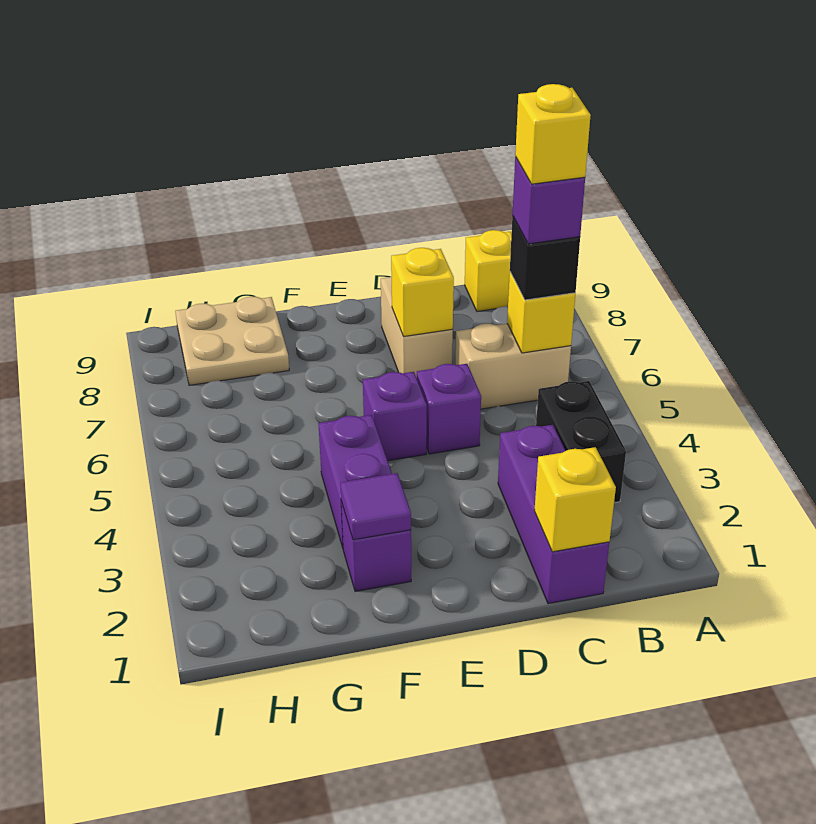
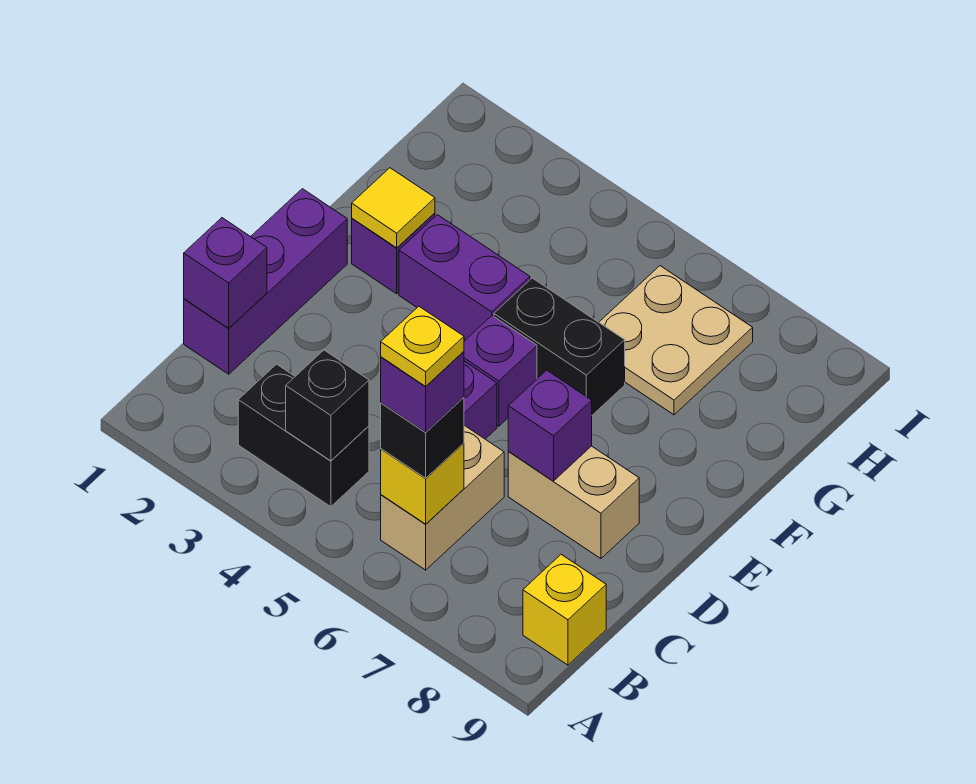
none -> black brick B4 level 2
yellow brick B6 level 5 -> yellow plate B6 level 5
purple brick C1:C3 level 1 -> purple brick C1:E1 level 1
yellow brick C1 level 2 -> purple brick C1 level 2
yellow brick D7 level 2 -> purple brick D7 level 2
purple tile F2 level 2 -> yellow tile F2 level 2
none -> black brick F5:F6 level 1
tan plate G8:H9 level 1 -> tan plate G6:H7 level 1

